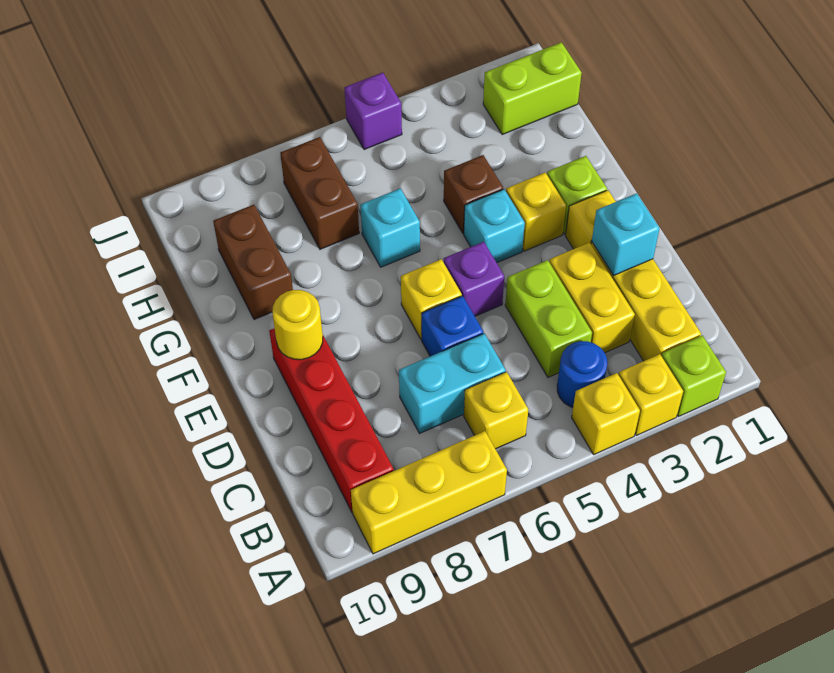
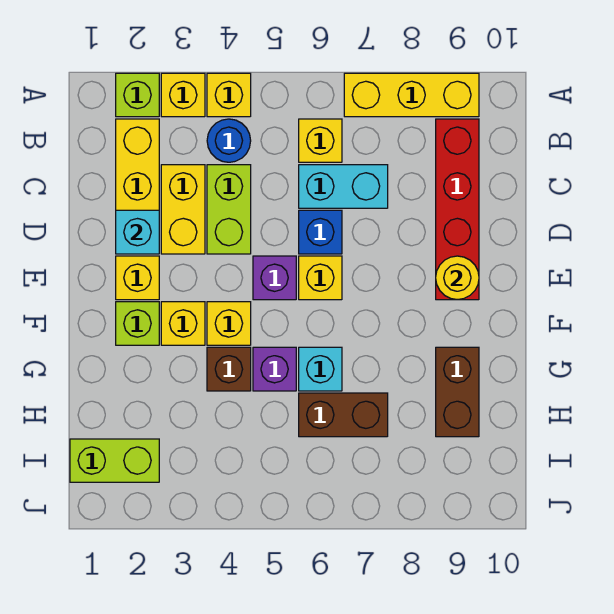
cyan brick F4 level 1 -> yellow brick F4 level 1
brown brick H7:I7 level 1 -> brown brick H6:H7 level 1
purple brick J5 level 1 -> purple brick G5 level 1

